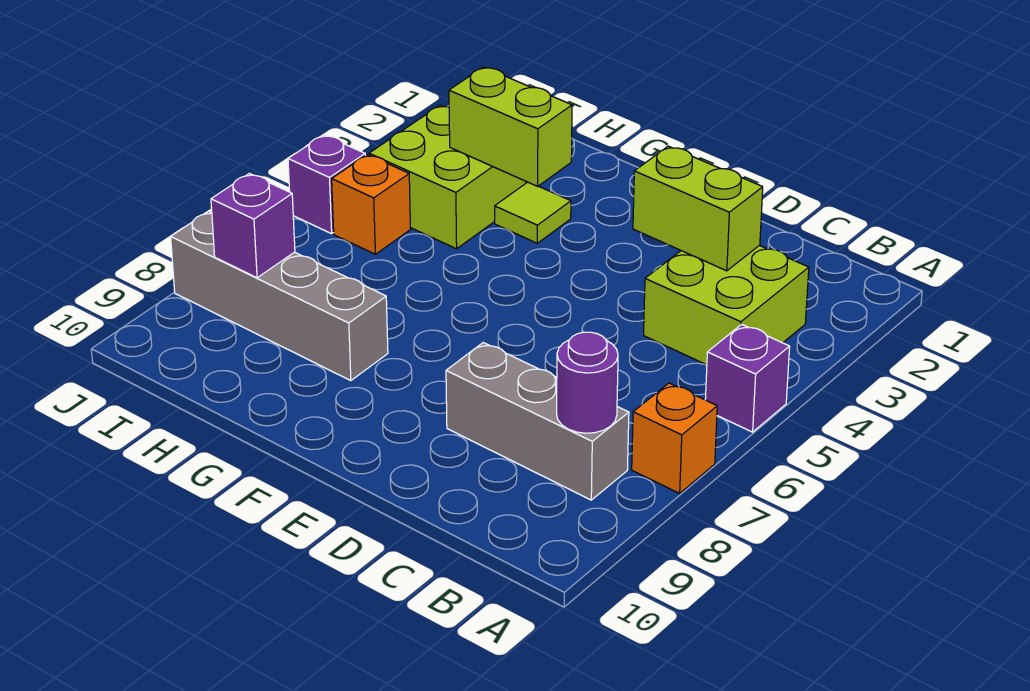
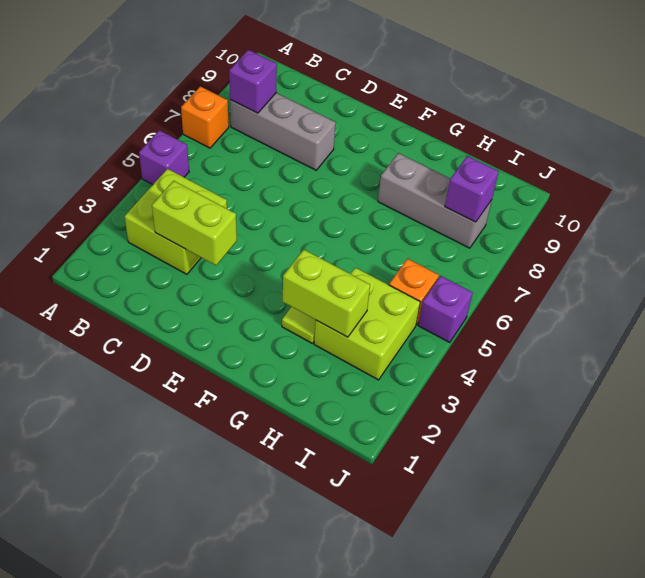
purple round brick B8 level 2 -> purple brick B8 level 2
grey brick G8:J8 level 1 -> grey brick G8:I8 level 1

